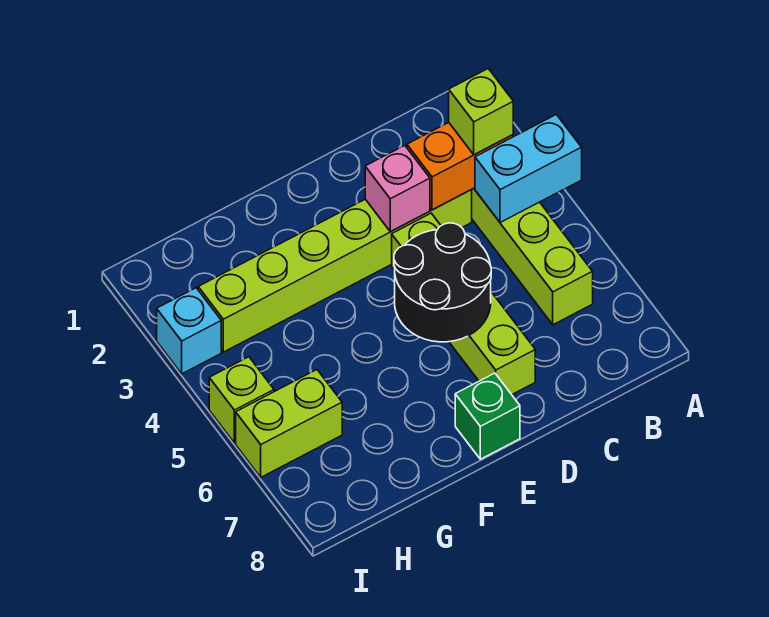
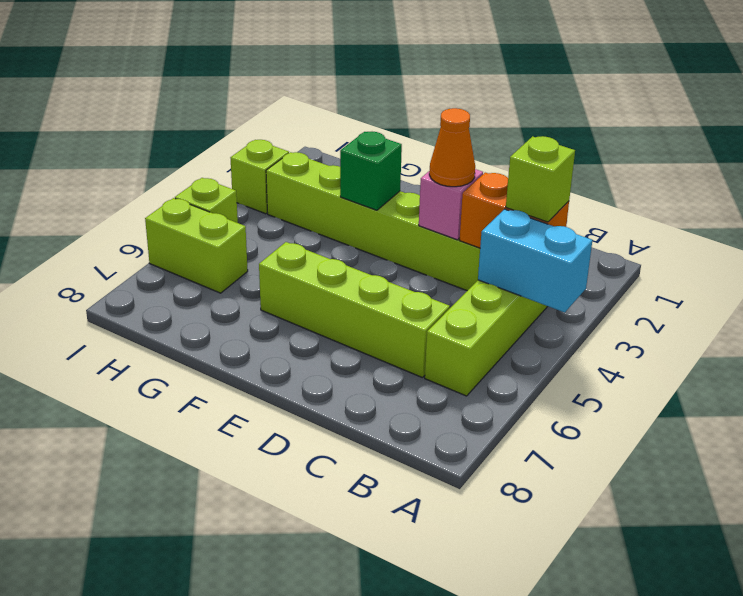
none -> orange cone D3 level 3
lime brick D4:D7 level 1 -> lime brick C6:F6 level 1
black round brick D5:E6 level 2 -> none
green brick E8 level 1 -> green brick F3 level 2
cyan brick I3 level 1 -> lime brick I3 level 1

